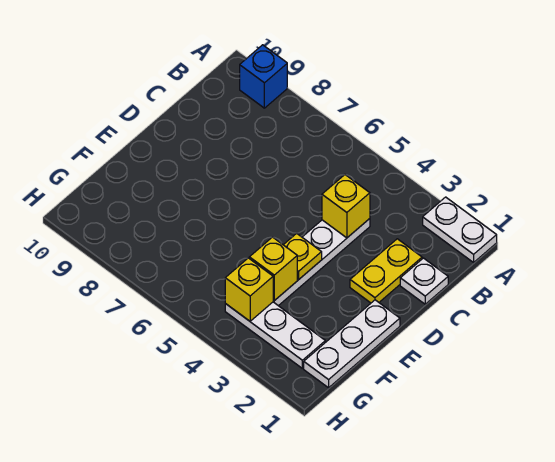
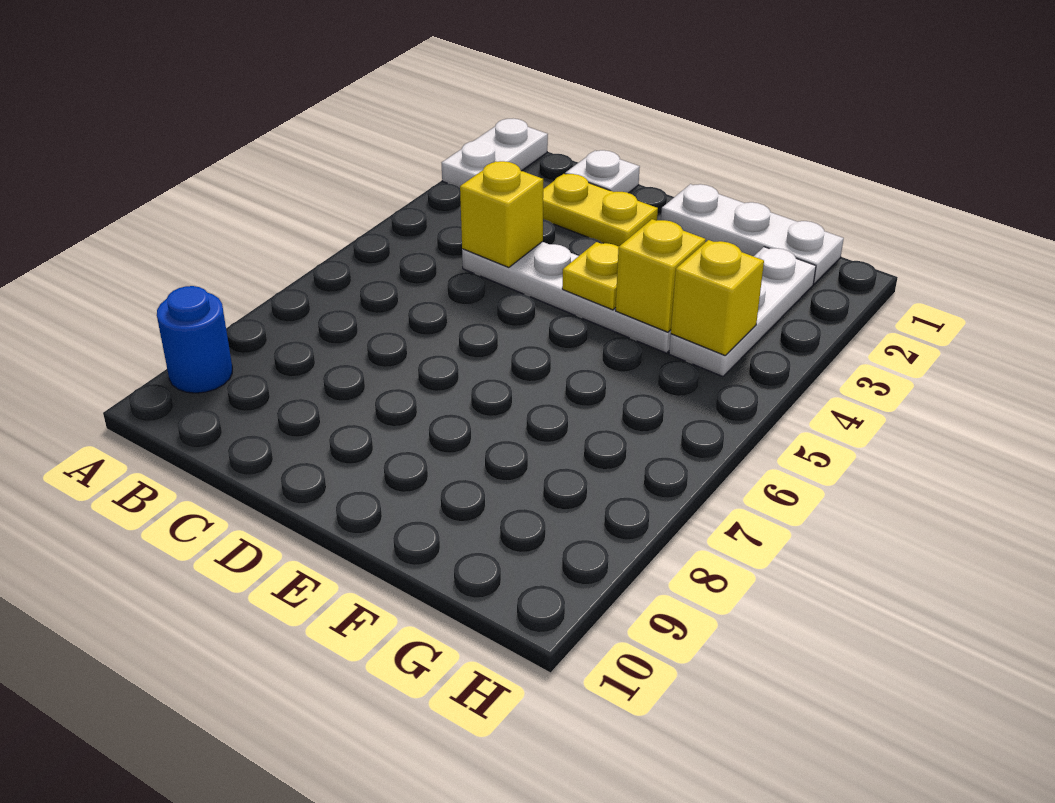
blue brick A9 level 1 -> blue round brick A9 level 1

